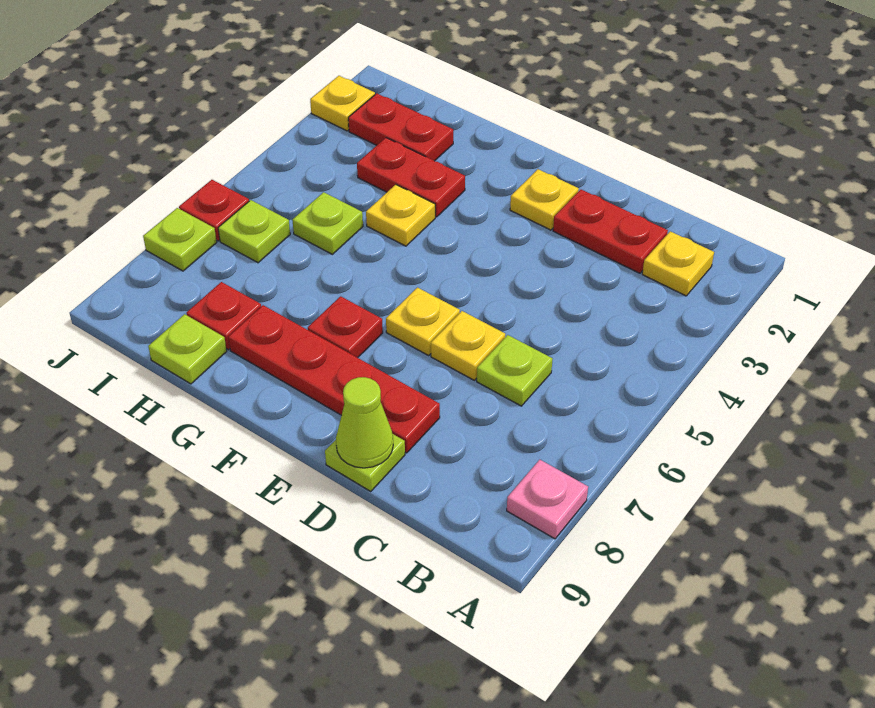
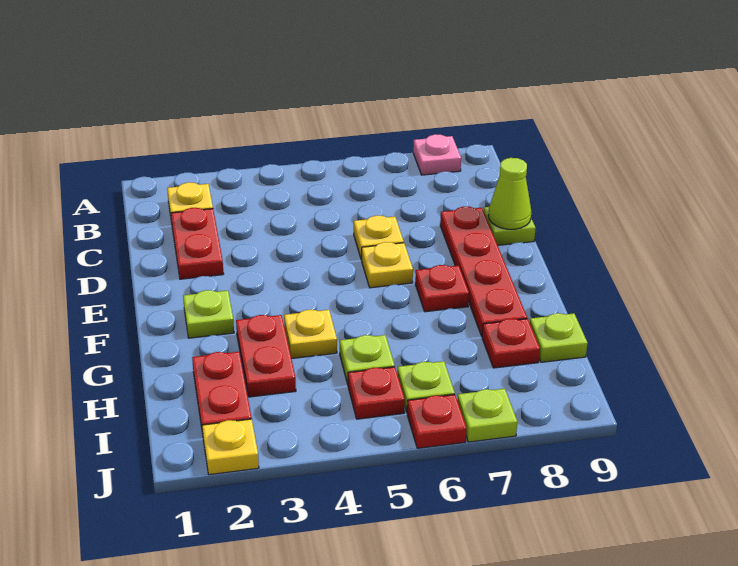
lime plate C6 level 1 -> lime plate F2 level 1
yellow plate E2 level 1 -> none
none -> red plate I5 level 1

